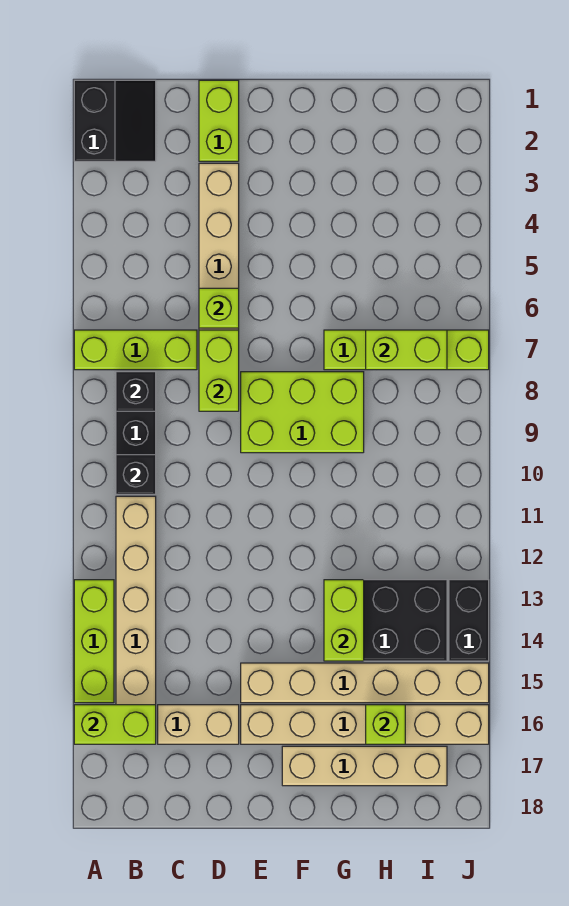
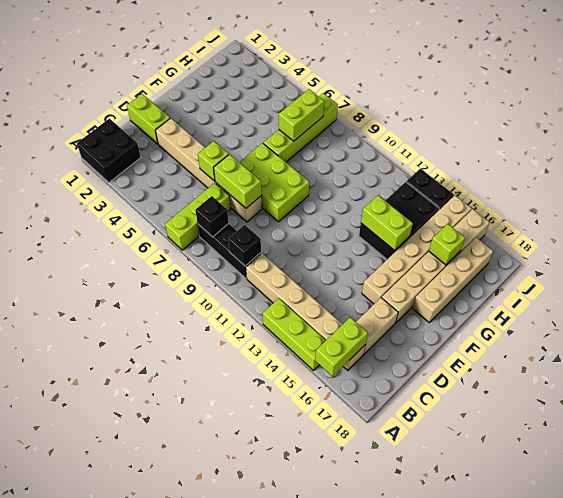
black slope A1:B2 level 1 top A -> black brick A1:B2 level 1
lime brick E8:G9 level 1 -> lime brick E7:F9 level 1

